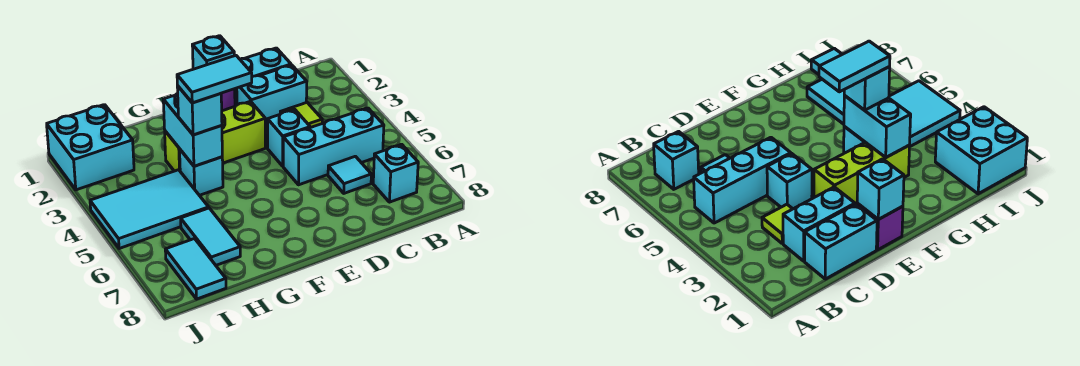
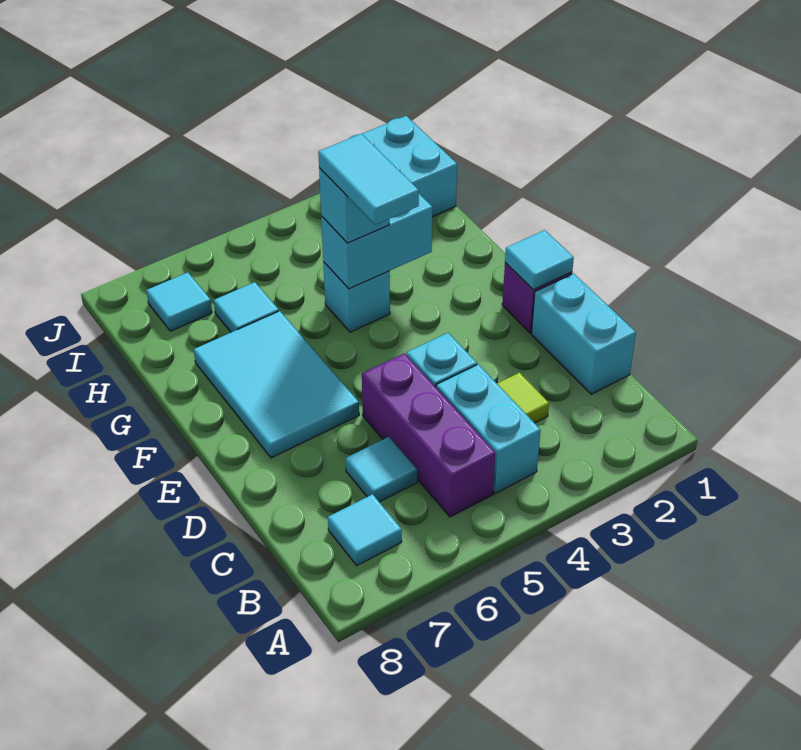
cyan brick B5:D5 level 1 -> purple brick B5:D5 level 1
cyan brick B7 level 1 -> cyan tile B7 level 1
cyan brick C2:D2 level 1 -> cyan brick B4:C4 level 1
cyan brick E1 level 2 -> cyan tile E1 level 2
lime brick E3:G3 level 1 -> none
cyan tile H4:J5 level 1 -> cyan tile E6:G7 level 1
cyan tile H6:H7 level 1 -> cyan tile H6 level 1
cyan tile I7:I8 level 1 -> cyan tile I7 level 1

